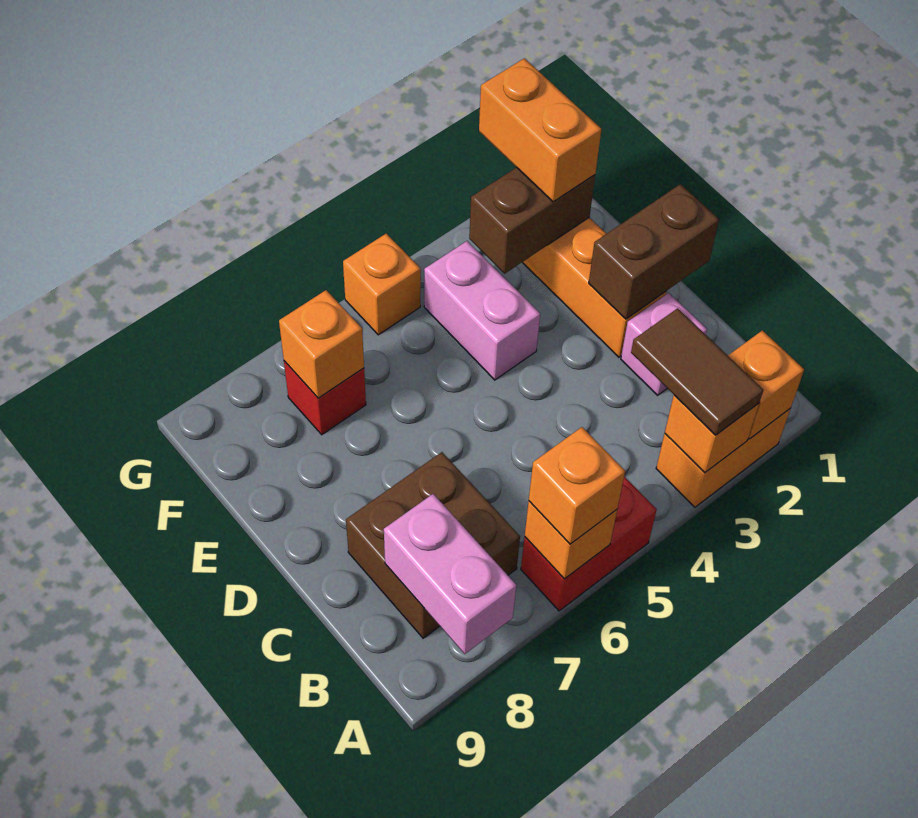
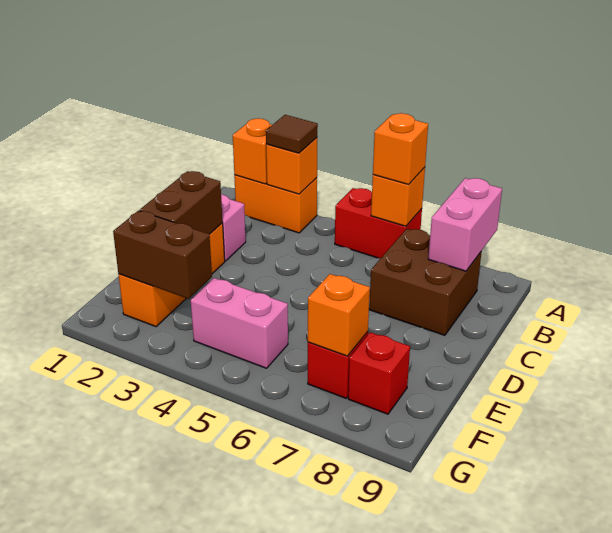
brown tile A3:B3 level 3 -> brown tile A3 level 3
brown brick D1:D2 level 2 -> brown brick D2:E2 level 2
pink brick E4:F4 level 1 -> pink brick F4:F5 level 1
orange brick F2:G2 level 3 -> none
none -> red brick F8 level 1
orange brick G5 level 1 -> none

